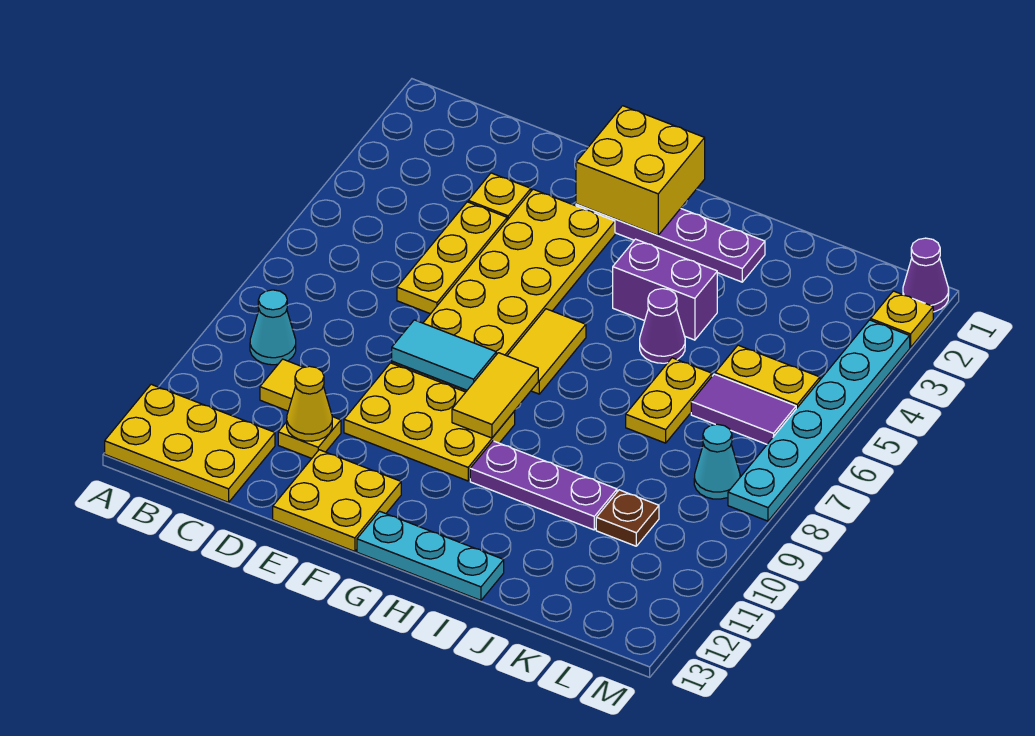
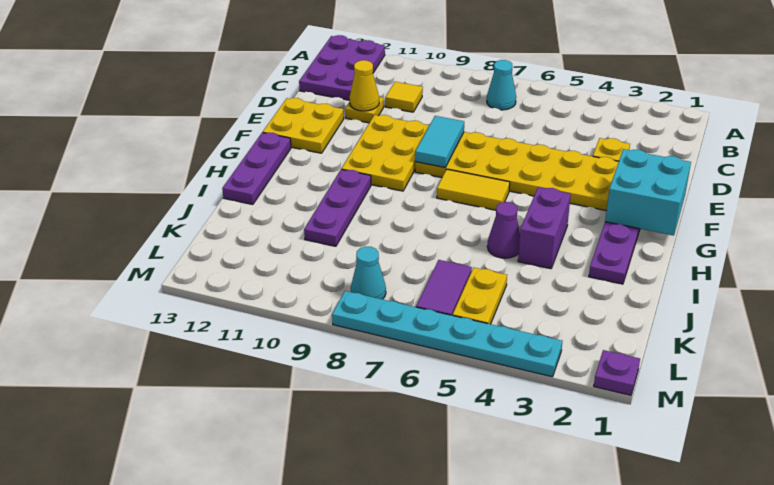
yellow plate A12:C13 level 1 -> purple plate A12:C13 level 1
cyan cone B9 level 1 -> cyan cone B7 level 1
yellow plate D4:D6 level 1 -> none
yellow brick F1:G2 level 2 -> cyan brick F1:G2 level 2
yellow tile G8:G9 level 2 -> none
cyan plate G13:I13 level 1 -> purple plate G13:I13 level 1
yellow plate J6:J7 level 1 -> none
brown plate K10 level 1 -> none
purple cone M1 level 1 -> purple plate M1 level 1
yellow plate M2 level 1 -> none

